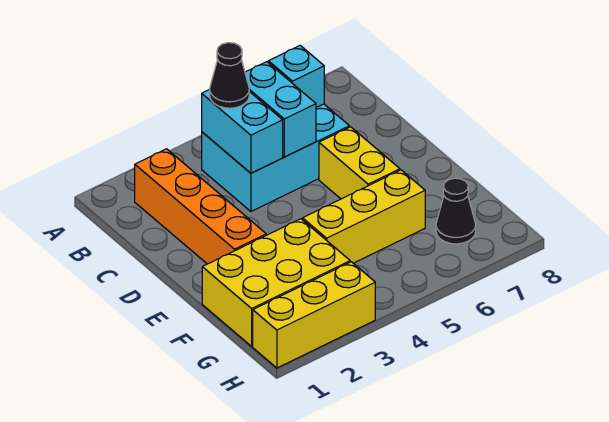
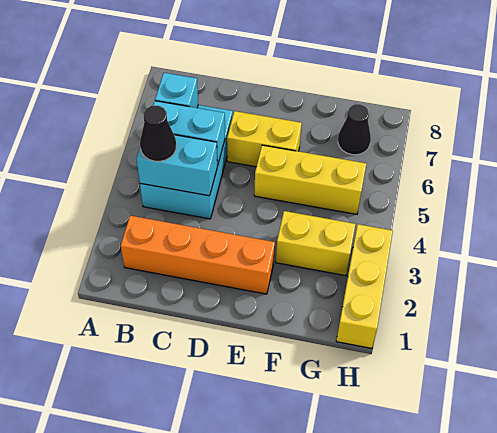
yellow brick F1:G3 level 1 -> yellow brick F3:G3 level 1
yellow brick F4:F6 level 1 -> yellow brick E5:G5 level 1

